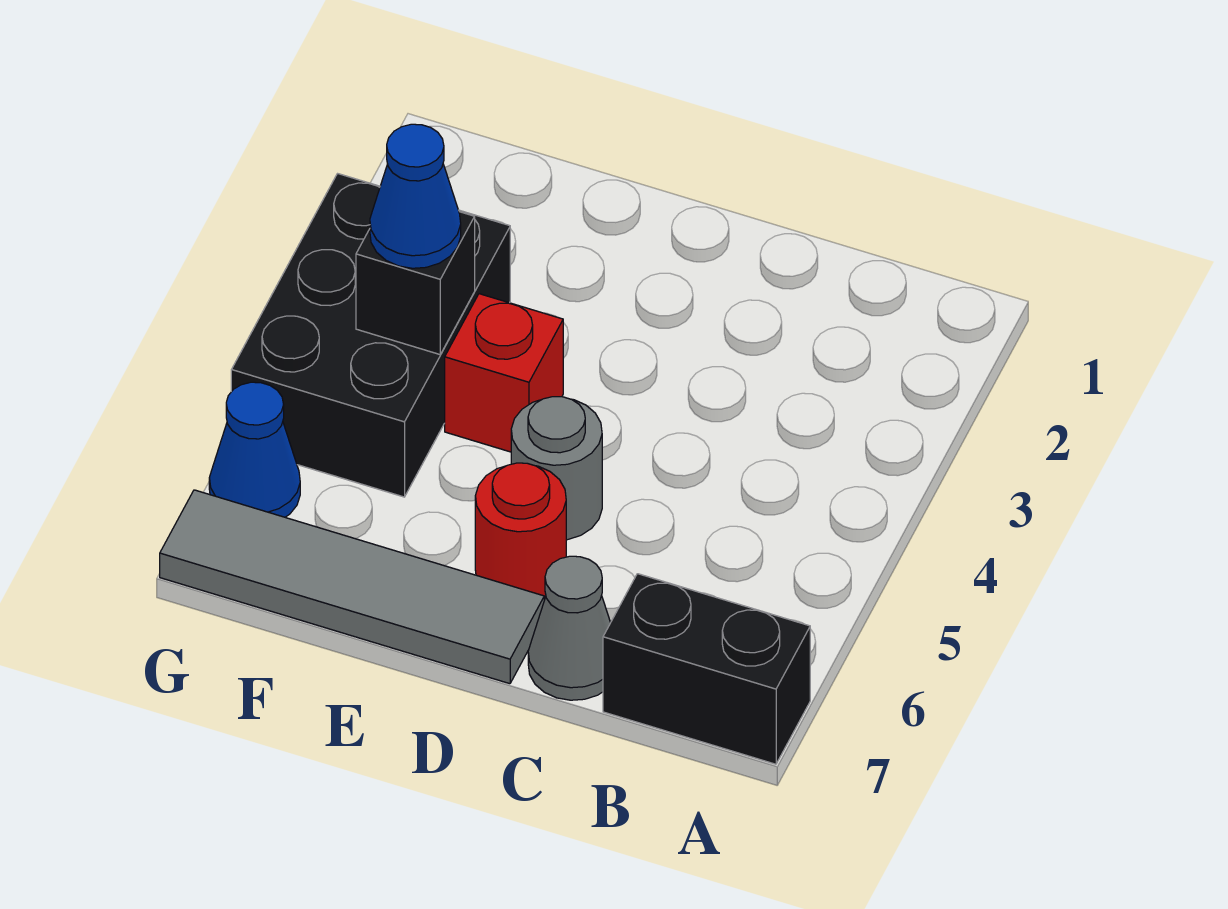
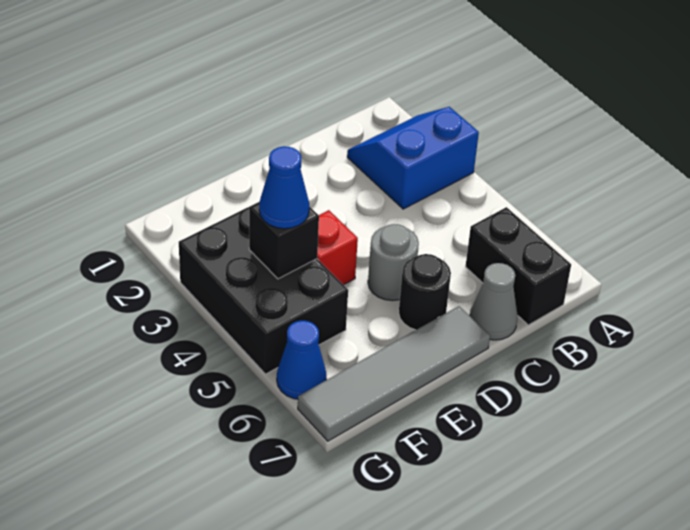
none -> blue slope A2:B3 level 1 top 3
black brick A7:B7 level 1 -> black brick B6:B7 level 1
red round brick D6 level 1 -> black round brick D6 level 1

